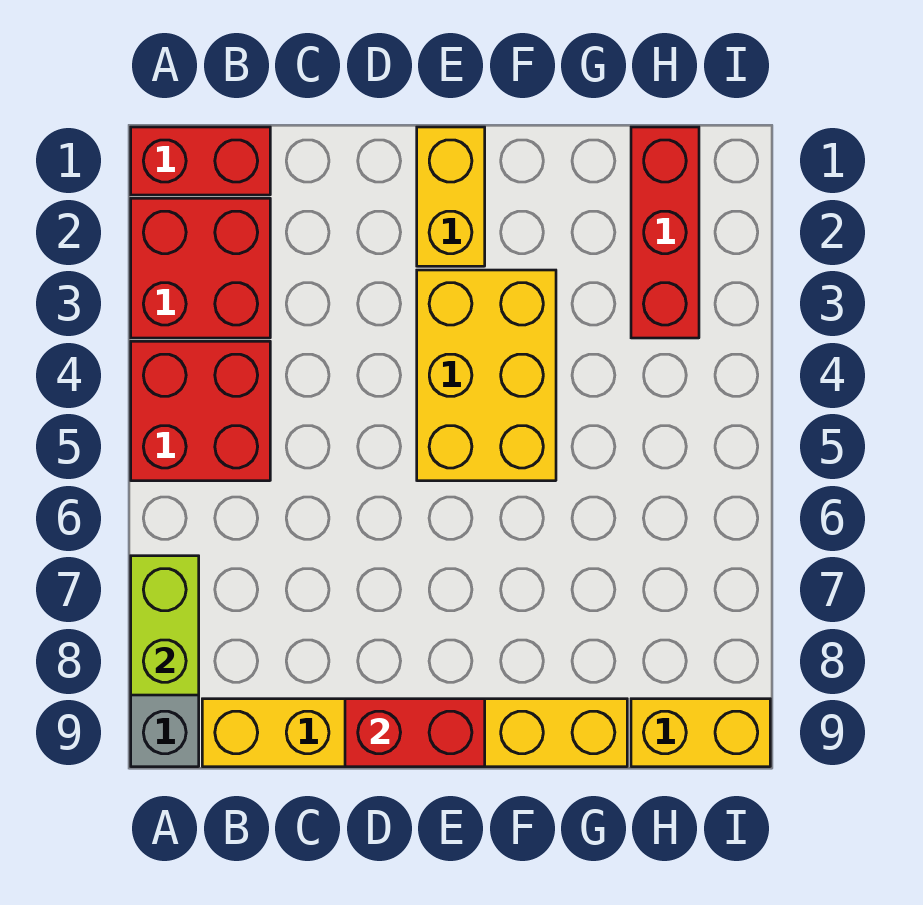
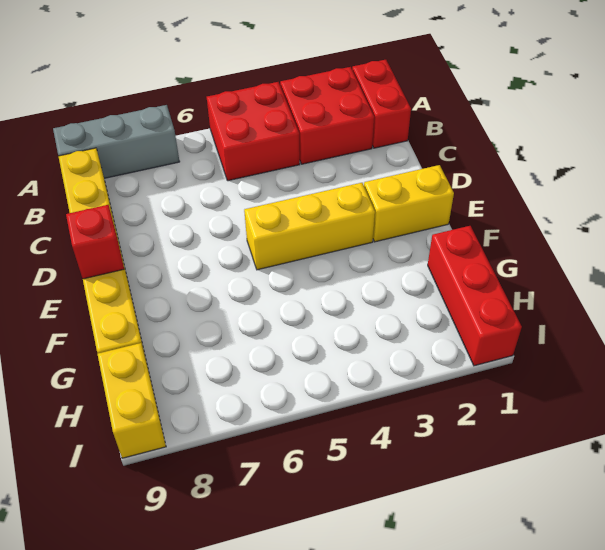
lime brick A7:A8 level 2 -> none
red brick D9:E9 level 2 -> red brick E9 level 2
yellow brick E3:F5 level 1 -> yellow brick E3:E5 level 1
red brick H1:H3 level 1 -> red brick G1:I1 level 1

